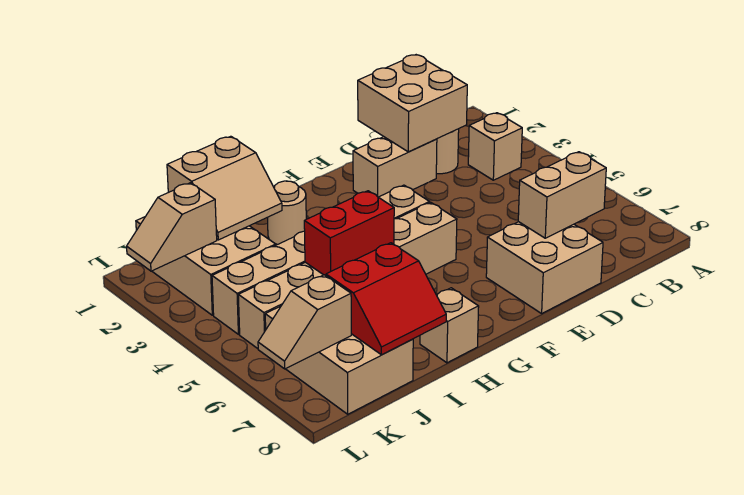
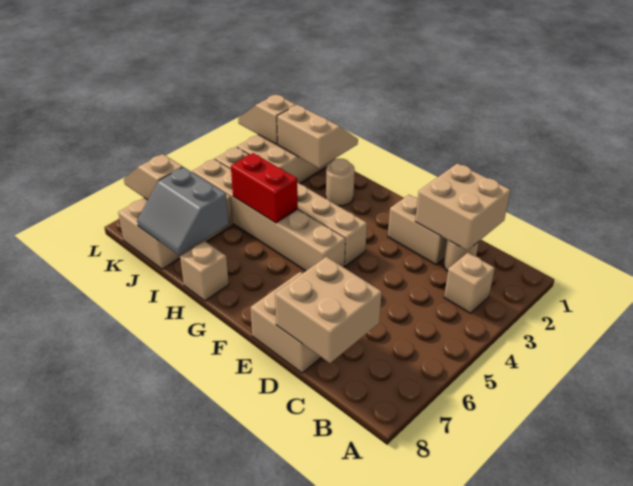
tan brick C7:D7 level 2 -> tan brick C7:D8 level 2
tan slope I1:J2 level 2 top 1 -> tan slope I1:J2 level 2 top 2
red slope I7:J8 level 2 top 7 -> grey slope I7:J8 level 2 top 7

